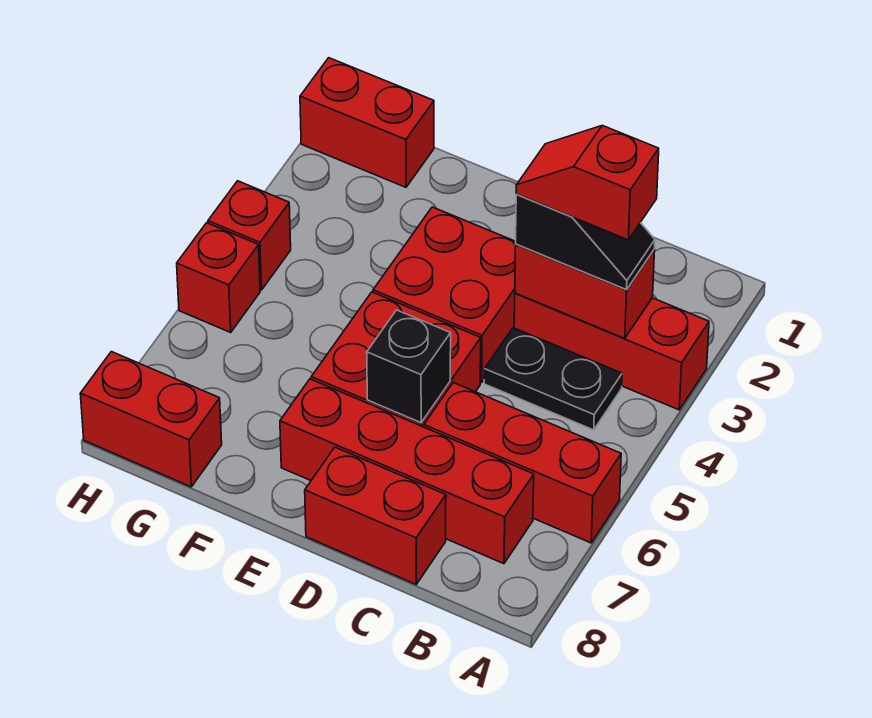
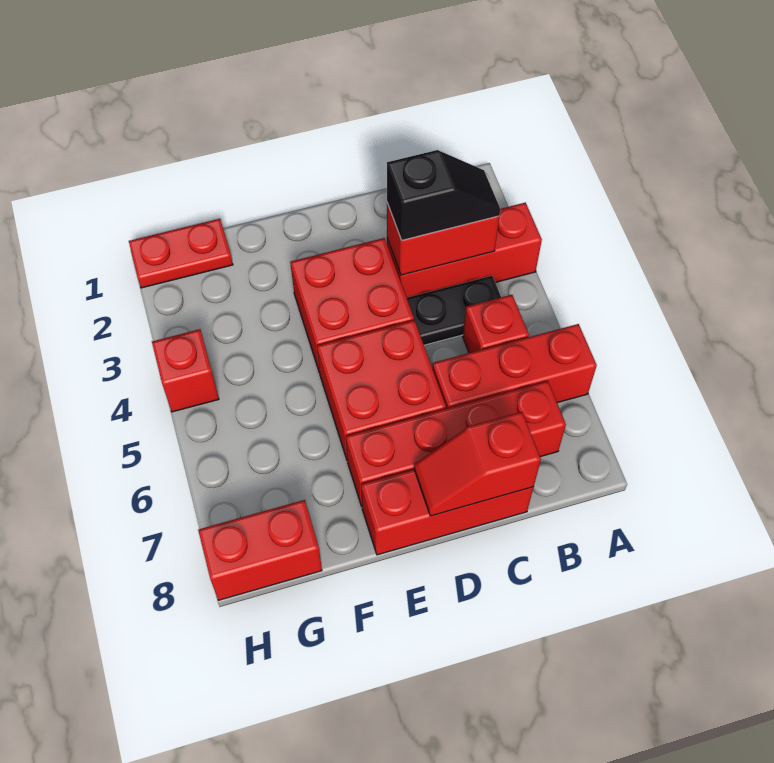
red slope B3:C3 level 4 top B -> red slope C8:D8 level 2 top C
red brick C8:D8 level 1 -> red brick C8:E8 level 1
black brick D6 level 2 -> none
red brick G1:H1 level 1 -> red plate G1:H1 level 1
red brick H5 level 1 -> red brick B5 level 1

